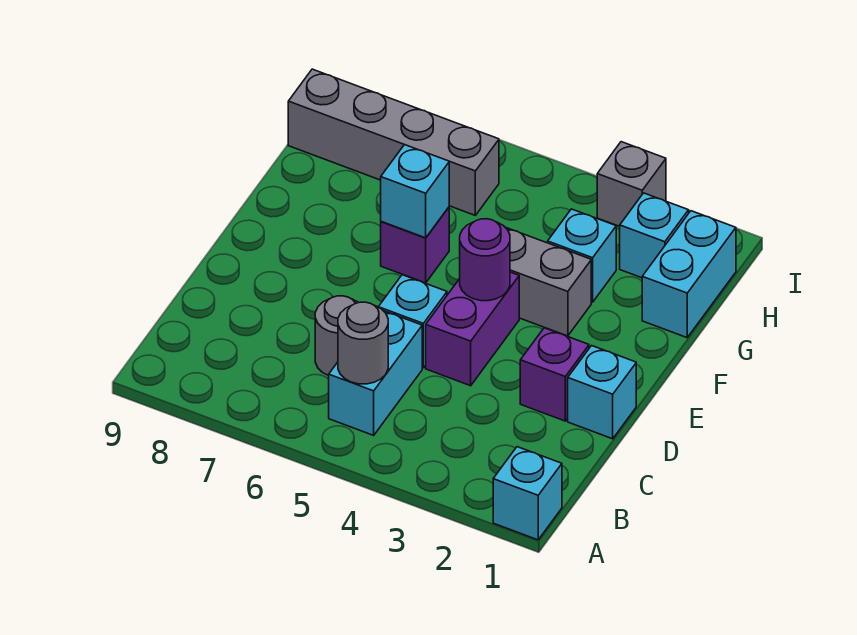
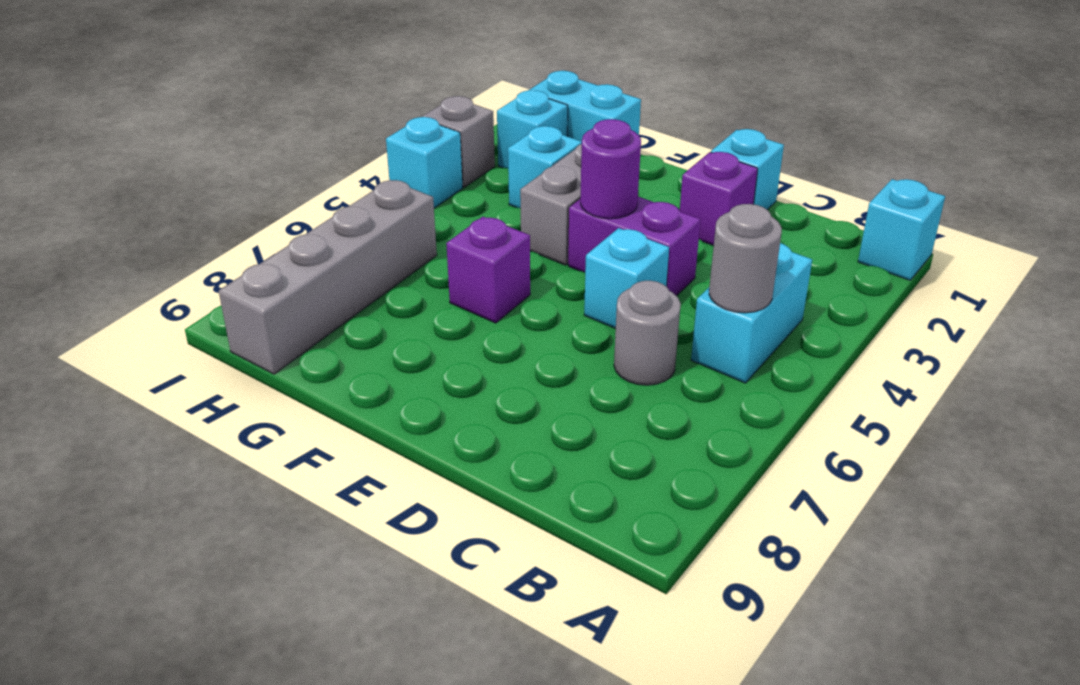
cyan brick B5:C5 level 1 -> cyan brick B4:B5 level 1
cyan brick F6 level 2 -> cyan brick I4 level 1

